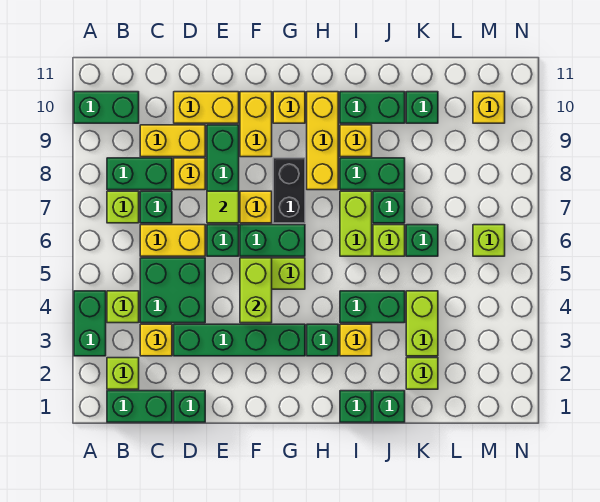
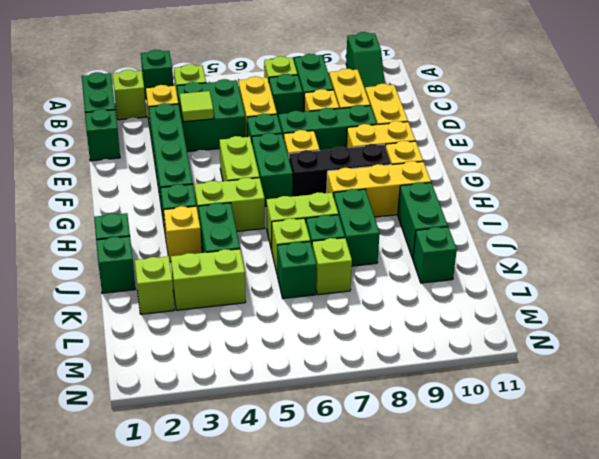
green brick A3:A4 level 1 -> green brick A3 level 1
green brick A10:B10 level 1 -> green slope A10:B10 level 1 top A
lime tile E7 level 2 -> lime tile D4 level 2
lime brick F4:F5 level 2 -> lime brick H4:H5 level 1
black brick G7:G8 level 1 -> black brick G7:G9 level 1
yellow brick I9 level 1 -> none
lime brick M6 level 1 -> lime brick K7 level 1
yellow brick M10 level 1 -> none

